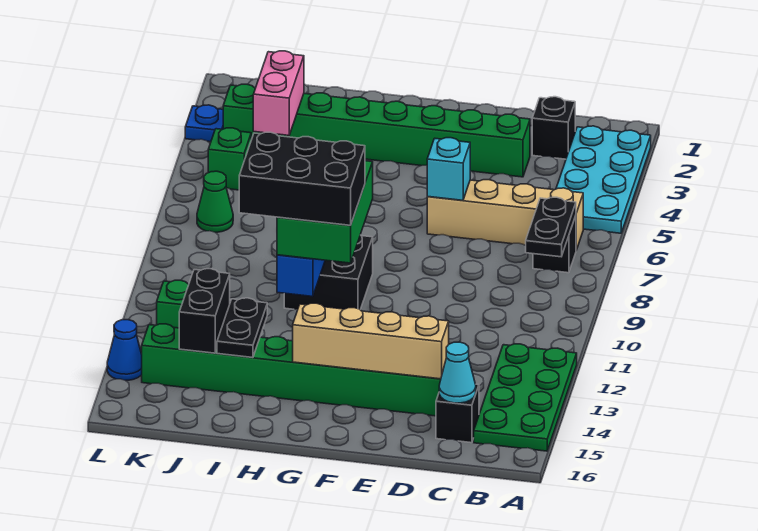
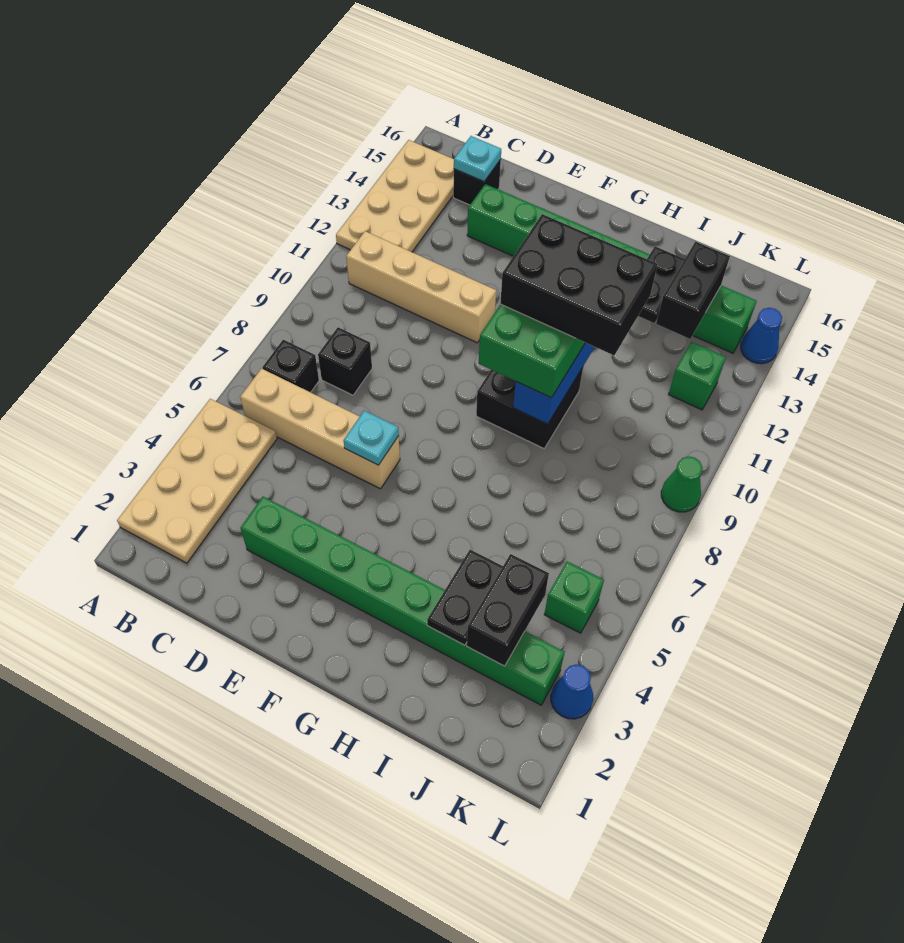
cyan plate A2:B5 level 1 -> tan plate A2:B5 level 1
green plate A12:B15 level 1 -> tan plate A12:B15 level 1
black plate B7:B8 level 2 -> black plate I3:I4 level 2
black brick C2 level 1 -> black brick C8 level 1
cyan cone C15 level 2 -> cyan plate C15 level 2
tan brick D14:G14 level 2 -> tan brick B11:E11 level 1
cyan brick E6 level 2 -> cyan plate E6 level 2
pink brick J3:J4 level 2 -> black brick J3:J4 level 2
green cone K7 level 1 -> green cone L9 level 1
blue plate L3 level 1 -> blue cone L3 level 1

